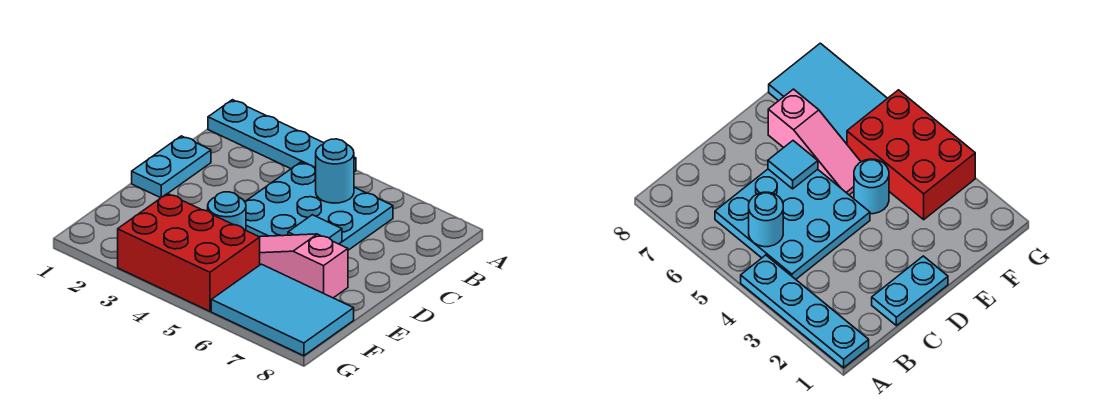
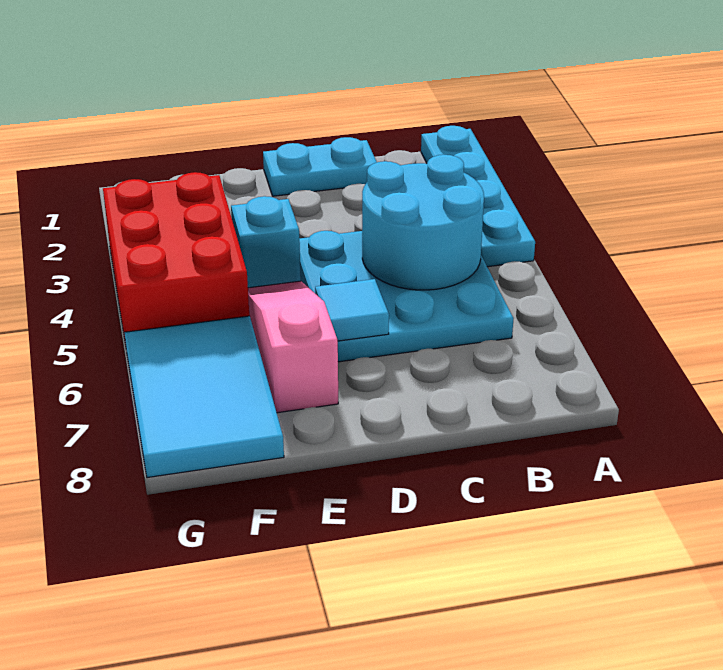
cyan round brick B5 level 2 -> cyan round brick B4:C5 level 2
cyan round brick E4 level 1 -> cyan brick E4 level 1

